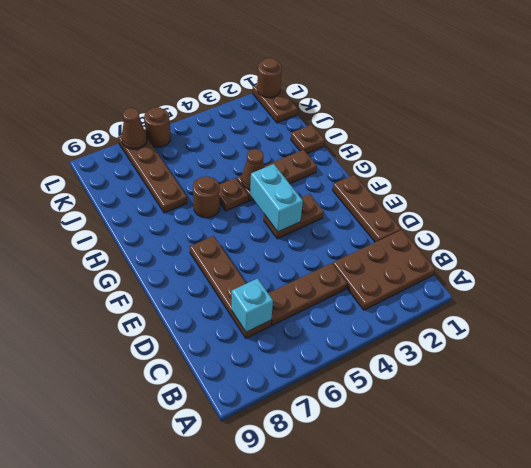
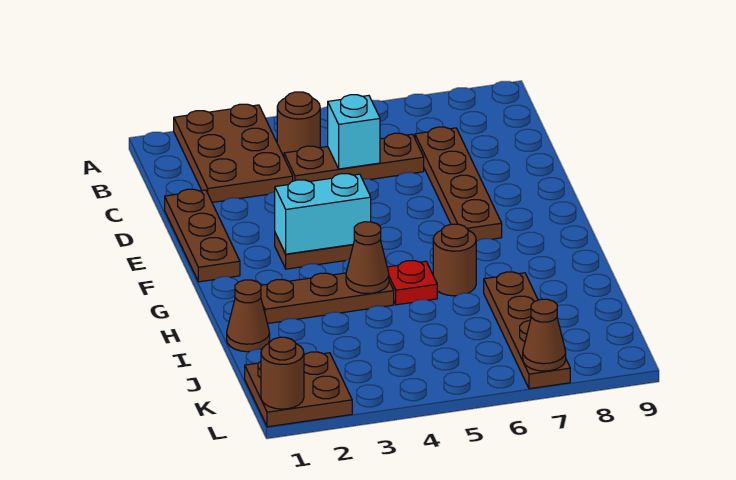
brown plate B1:C3 level 1 -> brown plate A2:C3 level 1
cyan brick C7 level 2 -> cyan brick C5 level 2
cyan brick F4:G4 level 2 -> cyan brick F3:F4 level 2
brown plate H5 level 1 -> red plate H5 level 1
brown plate I1 level 1 -> brown cone I1 level 1
brown plate K1:L1 level 1 -> brown plate K1:L2 level 1
brown round brick L6 level 1 -> brown round brick B4 level 1

